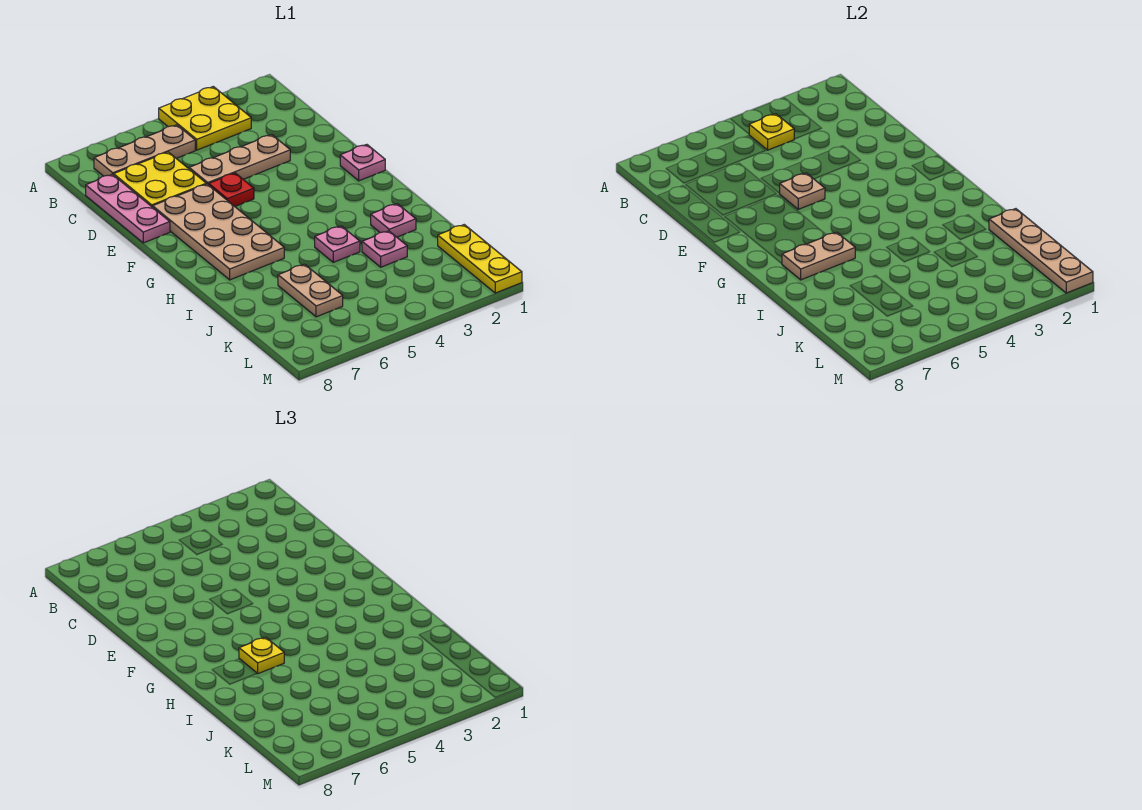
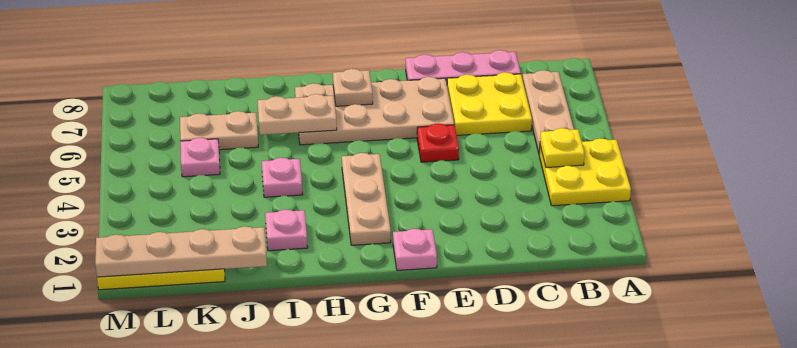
tan plate D3:D5 level 1 -> tan plate G2:G4 level 1
tan plate E5 level 2 -> tan plate G7 level 2
tan plate H6:H7 level 2 -> tan plate H6:I6 level 2
yellow plate H6 level 3 -> none
pink plate J3 level 1 -> pink plate K5 level 1

